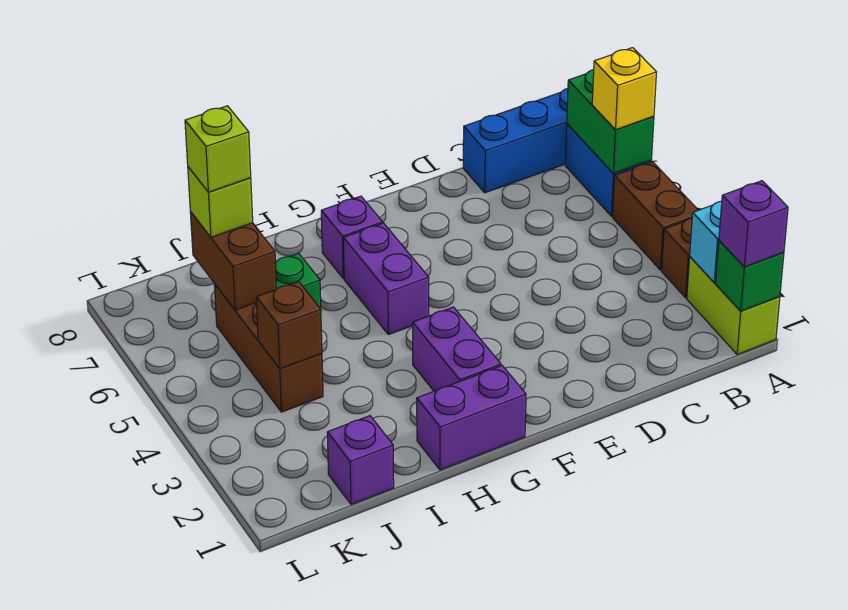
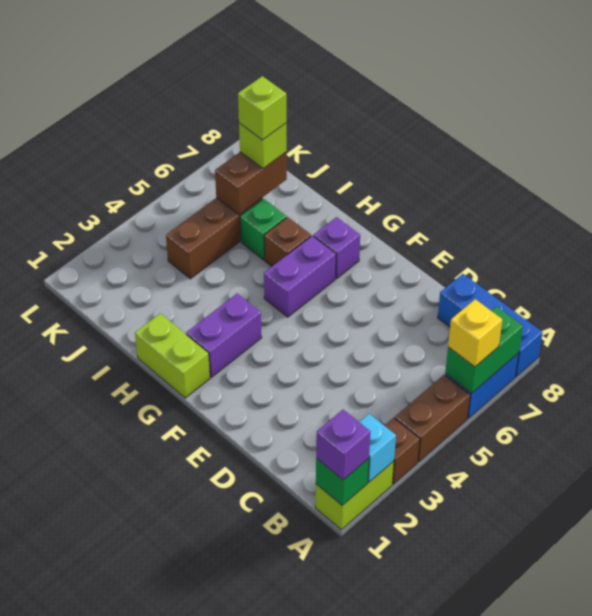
purple brick G1:H1 level 1 -> lime brick G1:H1 level 1
purple brick J1 level 1 -> none
brown brick J4 level 2 -> brown brick H6 level 1

